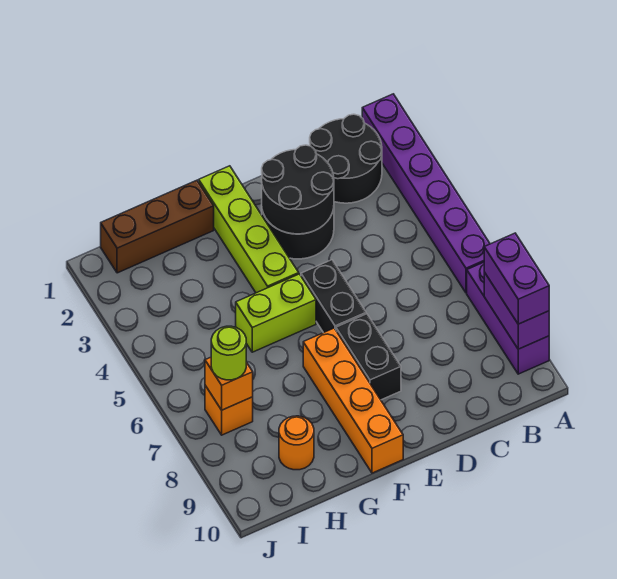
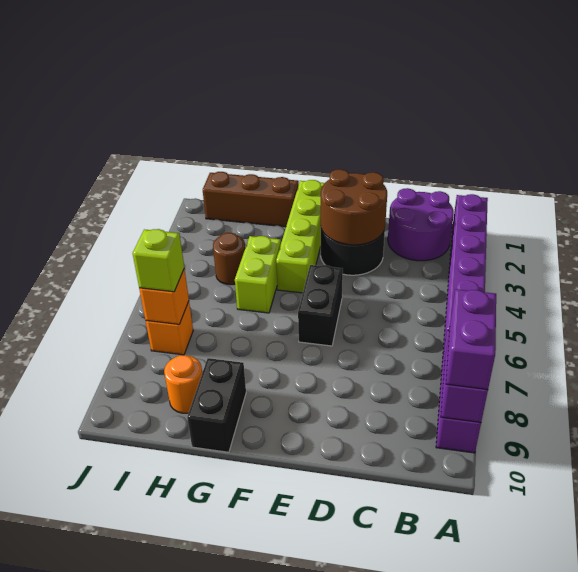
black round brick B1:C2 level 1 -> purple round brick B1:C2 level 1
black round brick D2:E3 level 2 -> brown round brick D2:E3 level 2
black brick E7:E8 level 1 -> black brick G9:G10 level 1
lime brick F5:G5 level 1 -> lime brick G4:G5 level 1
orange brick F7:F10 level 1 -> none
none -> brown round brick H4 level 1
lime round brick I7 level 3 -> lime brick I7 level 3

